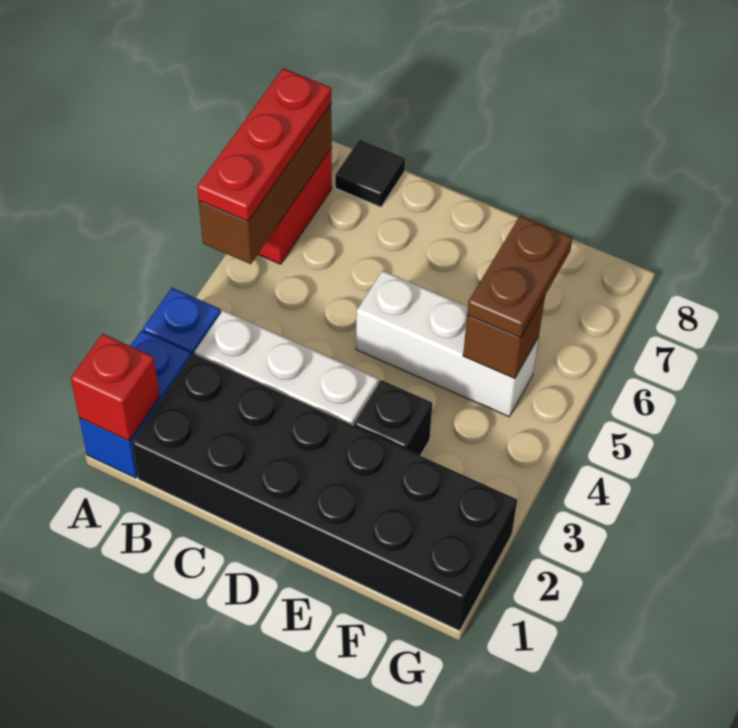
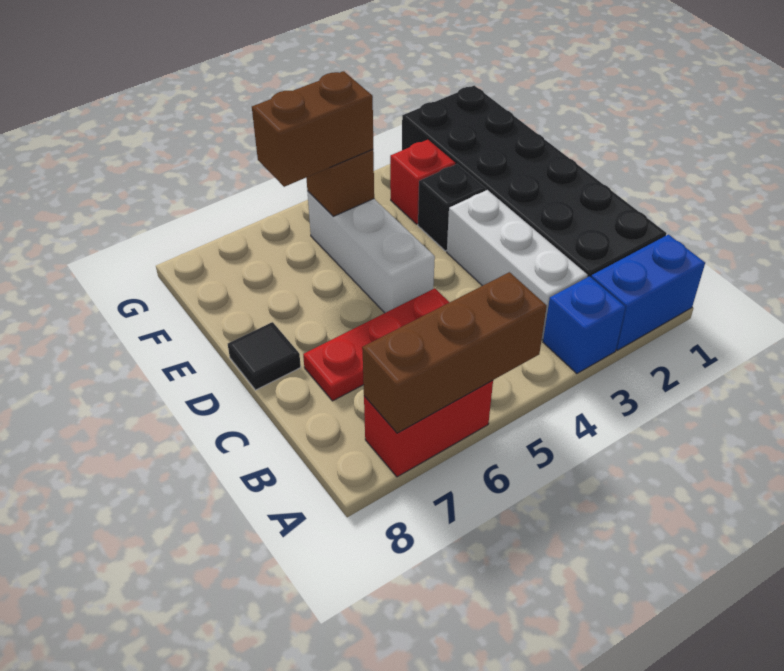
red brick A1 level 2 -> red brick F3 level 1
red plate A5:A7 level 3 -> red plate C5:C7 level 1
black tile B8 level 1 -> black tile D8 level 1
brown plate F5:F6 level 3 -> brown brick F5:F6 level 3

